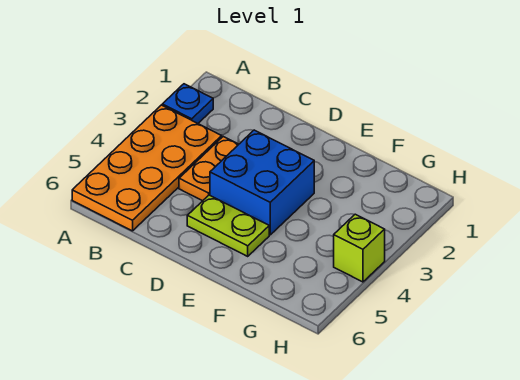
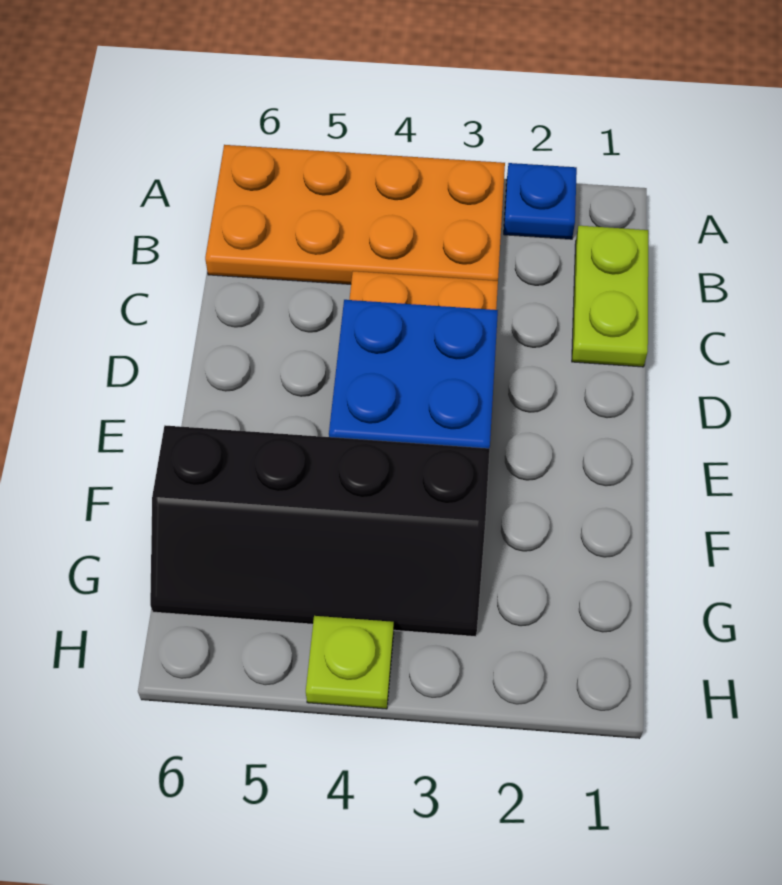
lime plate D5:E5 level 1 -> lime plate B1:C1 level 1
none -> black slope F3:G6 level 1 top F
lime brick H4 level 1 -> lime plate H4 level 1

